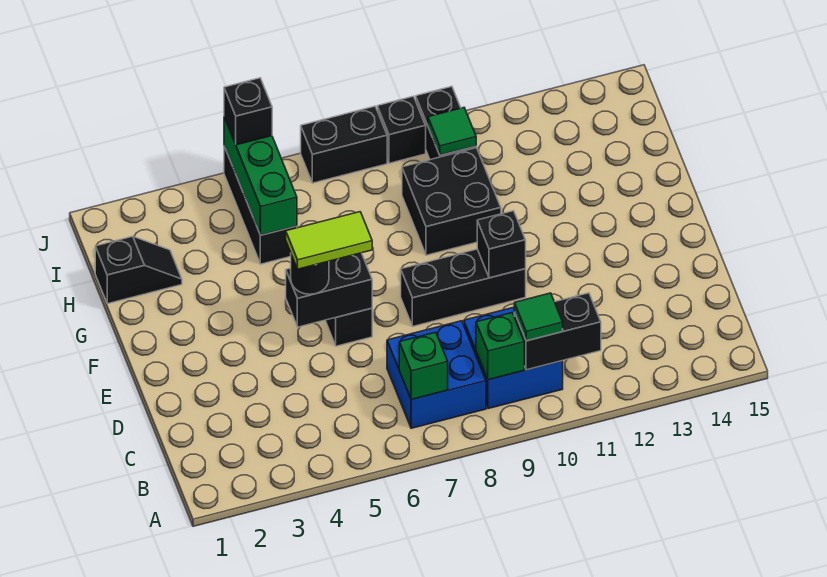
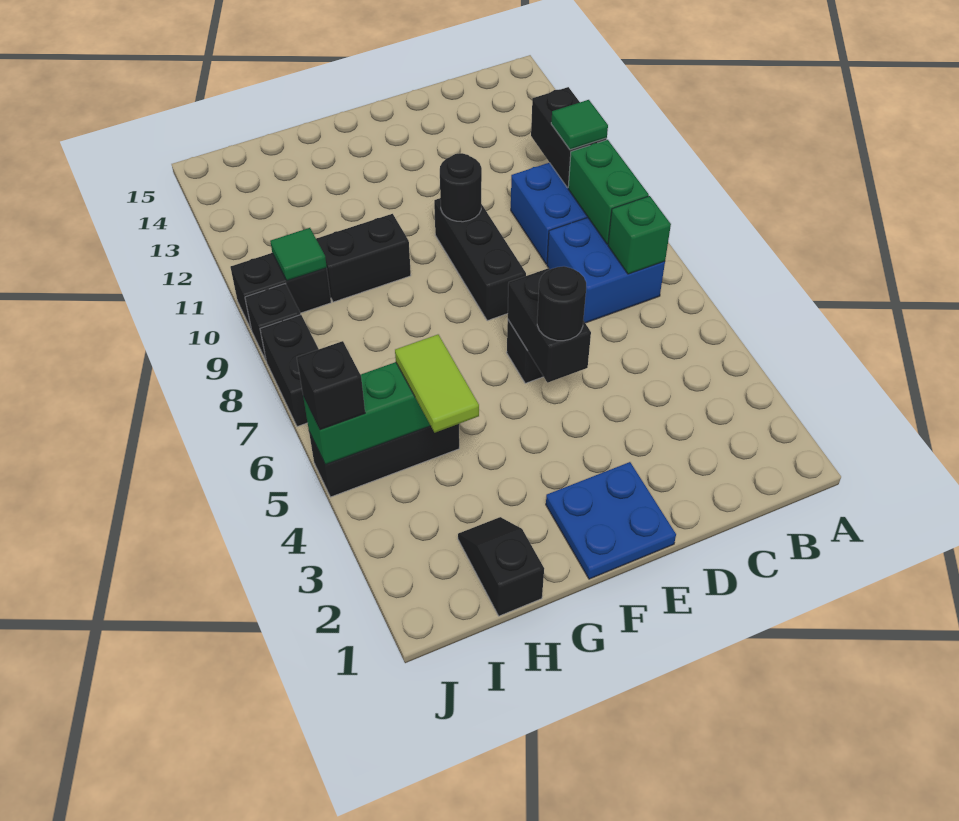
green brick B9 level 2 -> green brick B8:B9 level 2
none -> blue plate E1:F2 level 1
lime tile E5:E6 level 4 -> lime tile H4:H5 level 3
black brick E10 level 2 -> black round brick E10 level 2
black brick G9:H10 level 1 -> black brick G10:H10 level 1

